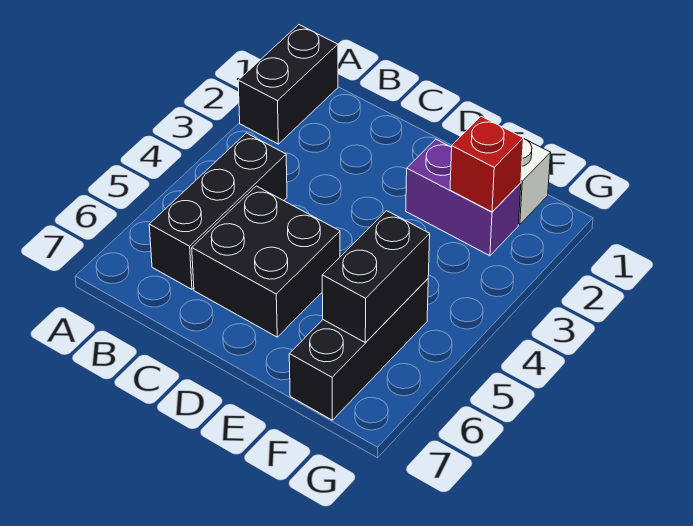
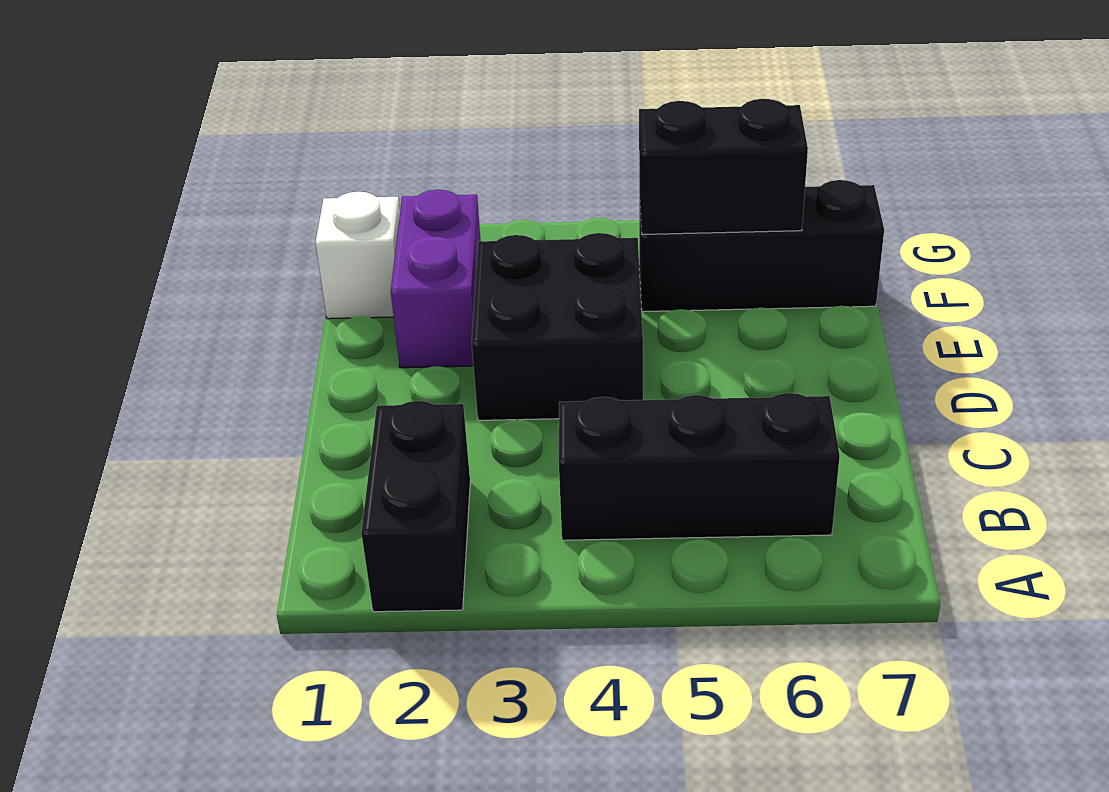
black brick A1:A2 level 1 -> black brick A2:B2 level 1
black brick C5:D6 level 1 -> black brick D3:E4 level 1
red brick F2 level 2 -> none

